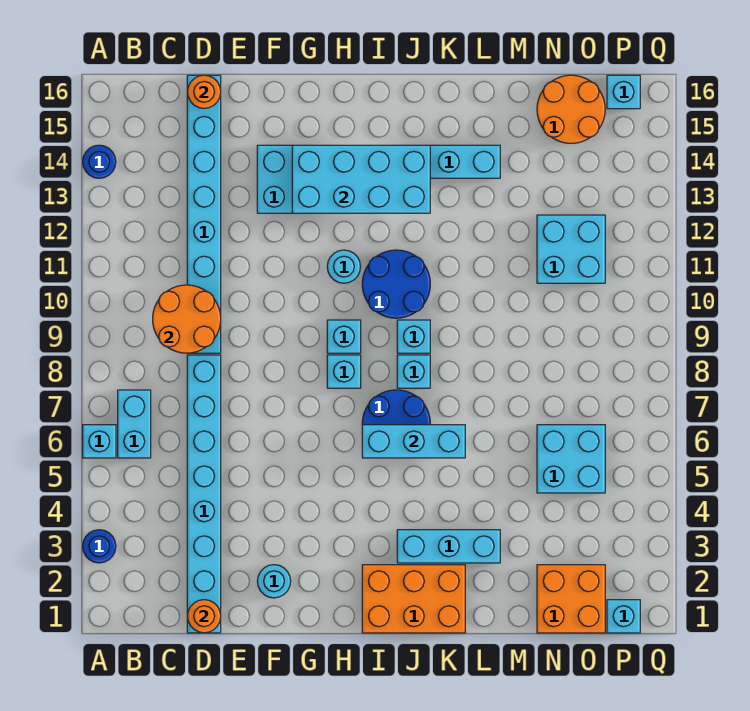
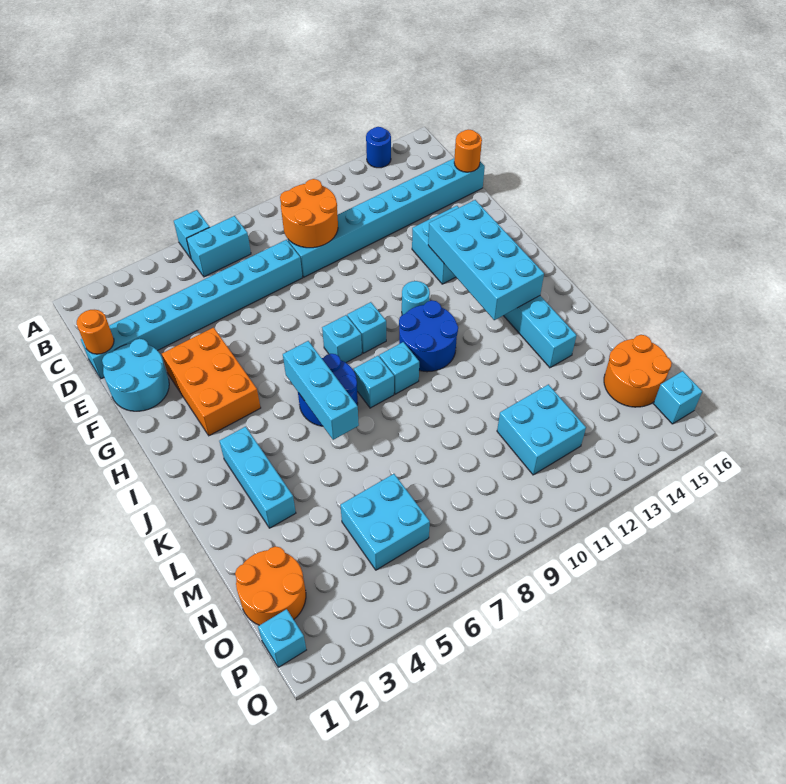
blue round brick A3 level 1 -> none
cyan round brick F2 level 1 -> cyan round brick E1:F2 level 1
orange brick I1:K2 level 1 -> orange brick F3:H4 level 1
orange brick N1:O2 level 1 -> orange round brick N1:O2 level 1

